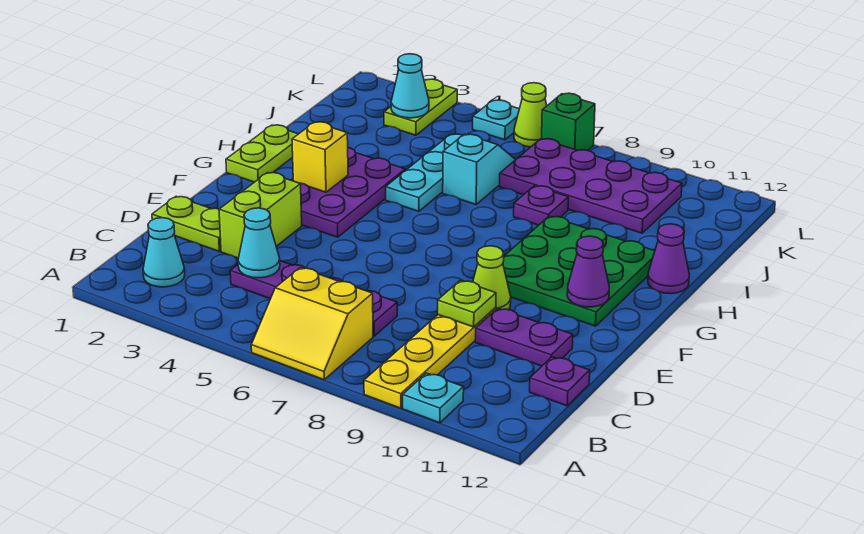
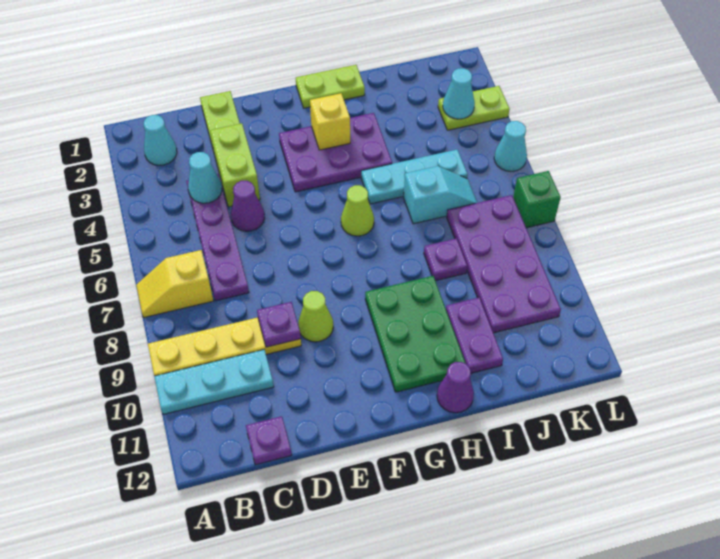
yellow slope A6:B7 level 1 top B -> yellow slope A7:B7 level 1 top B
cyan plate A10 level 1 -> cyan plate A10:C10 level 1
lime brick D3:E3 level 1 -> lime brick D3:D4 level 1
lime plate D9 level 2 -> purple plate D9 level 2
purple plate D10:D11 level 1 -> purple plate I10:I11 level 1
green plate F9:H11 level 1 -> green plate G9:H11 level 1
purple cone F11 level 2 -> purple cone D5 level 1
cyan plate L5 level 1 -> cyan cone L5 level 1
lime cone L6 level 1 -> lime cone G6 level 1

